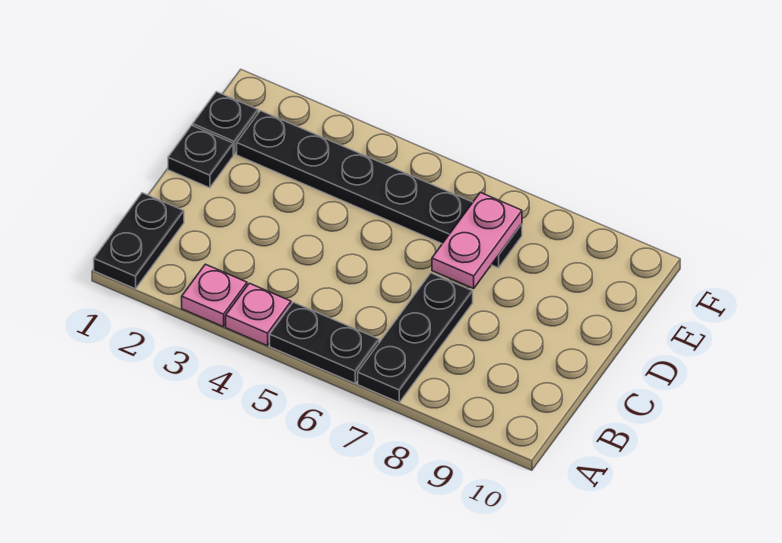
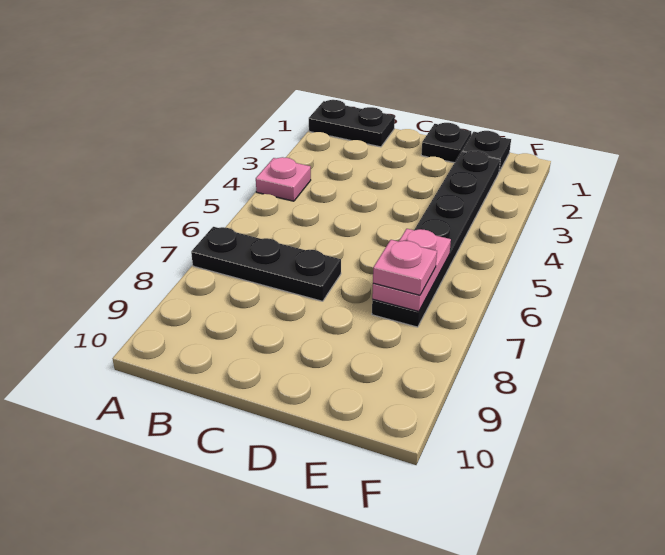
pink plate A3 level 1 -> pink plate E7 level 3
black plate A5:A6 level 1 -> none
pink plate D7:E7 level 2 -> pink plate E6:E7 level 2

